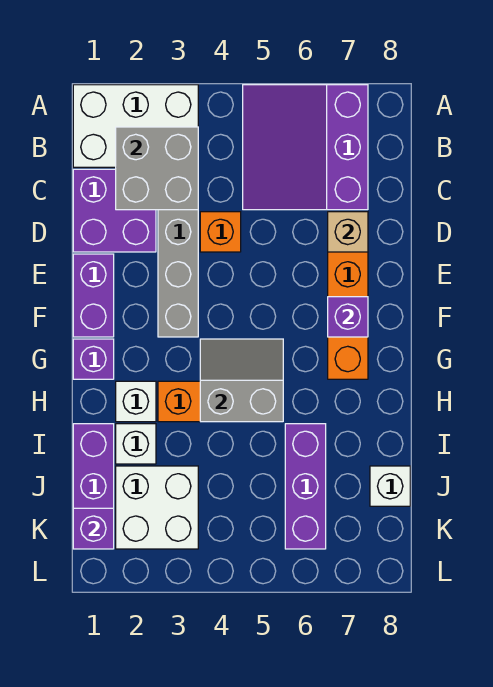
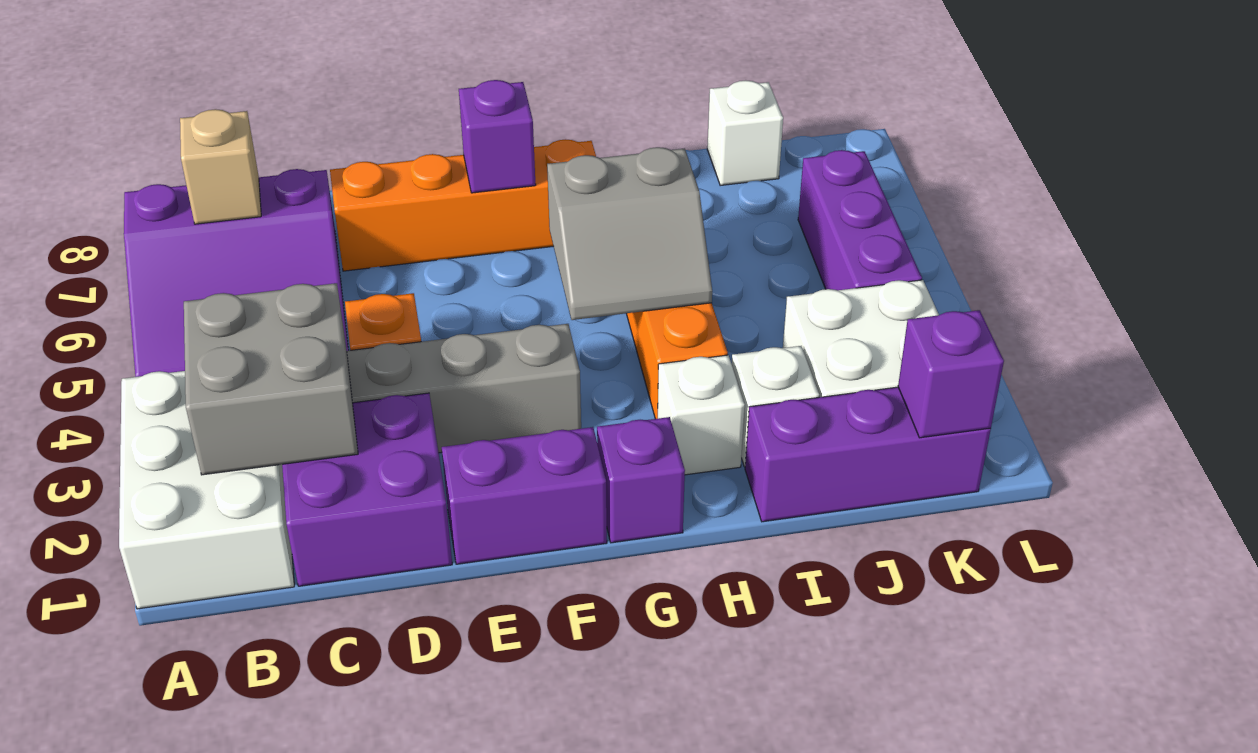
tan brick D7 level 2 -> tan brick B7 level 2
grey slope G4:H5 level 2 top H -> grey slope G4:H5 level 2 top 5
purple brick I6:K6 level 1 -> purple brick K4:K6 level 1

